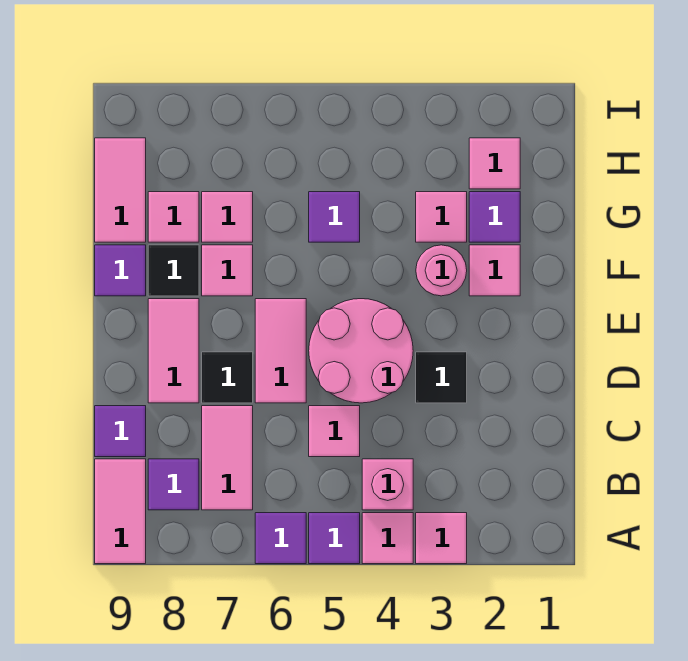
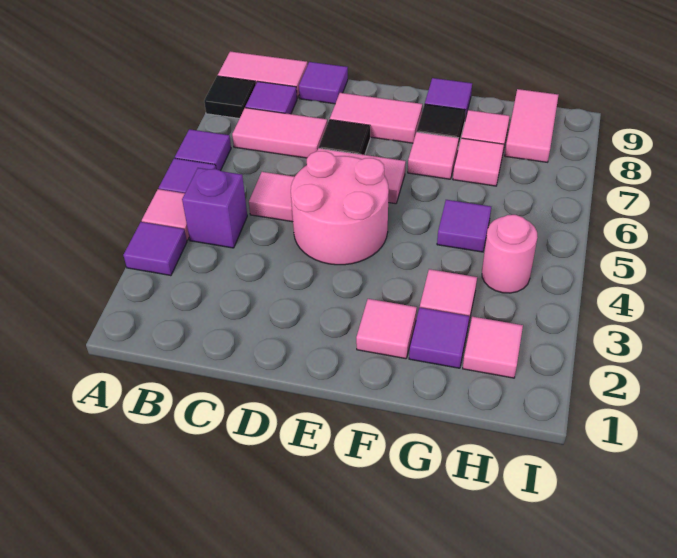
pink tile A3 level 1 -> purple tile A3 level 1
pink brick B4 level 1 -> purple brick B4 level 1
black tile D3 level 1 -> black tile A8 level 1
pink round brick F3 level 1 -> pink round brick H4 level 1
pink tile G9:H9 level 1 -> pink tile H8:H9 level 1

